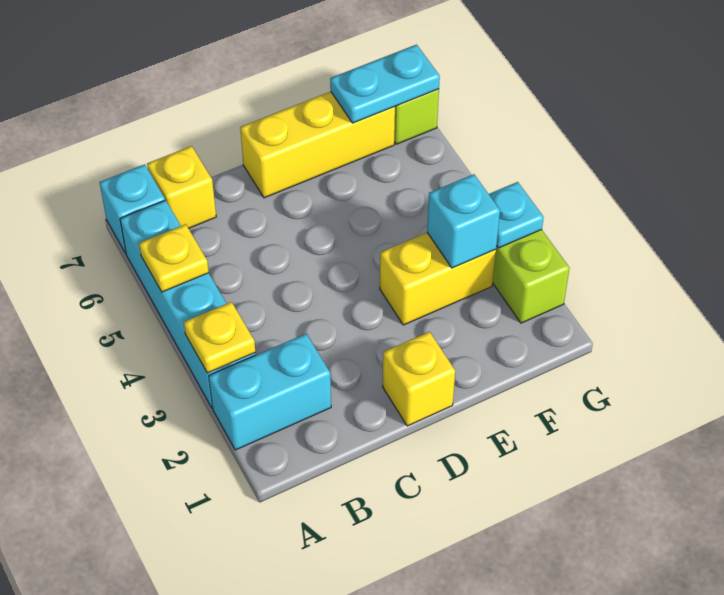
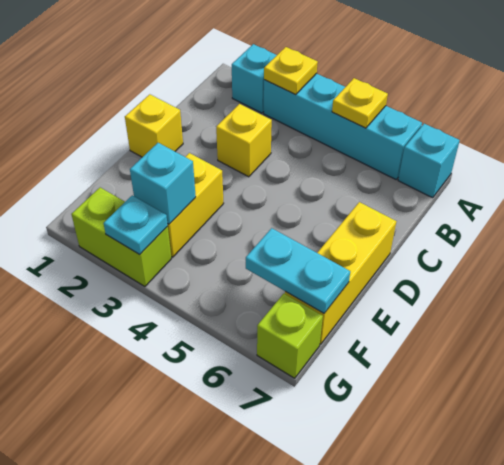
cyan brick A2:B2 level 1 -> cyan brick A2 level 1
yellow brick B7 level 1 -> yellow brick C3 level 1
cyan plate F7:G7 level 2 -> cyan plate F6:F7 level 2

